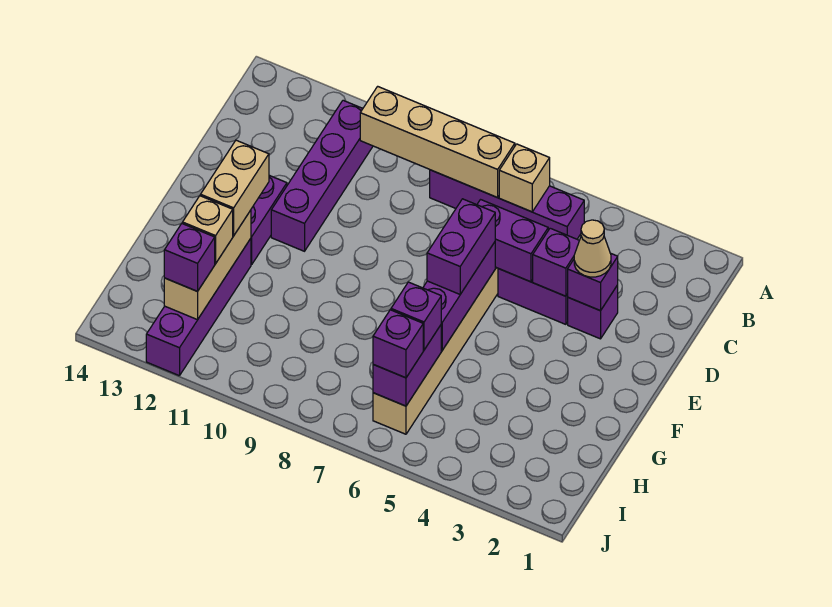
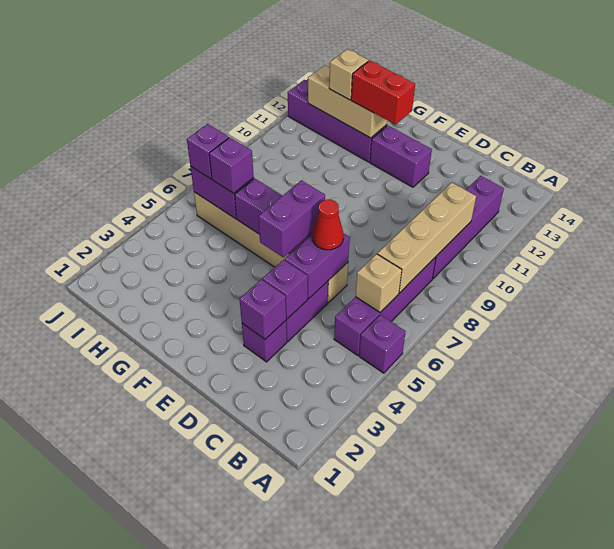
purple brick B11:E11 level 1 -> purple brick B9:B12 level 1
tan cone D3 level 3 -> none
none -> red cone D6 level 3
purple brick E6:F6 level 3 -> purple brick E5:E6 level 3
tan brick F12:G12 level 3 -> red brick F12:G12 level 3
purple brick I12 level 3 -> purple brick A5 level 1

